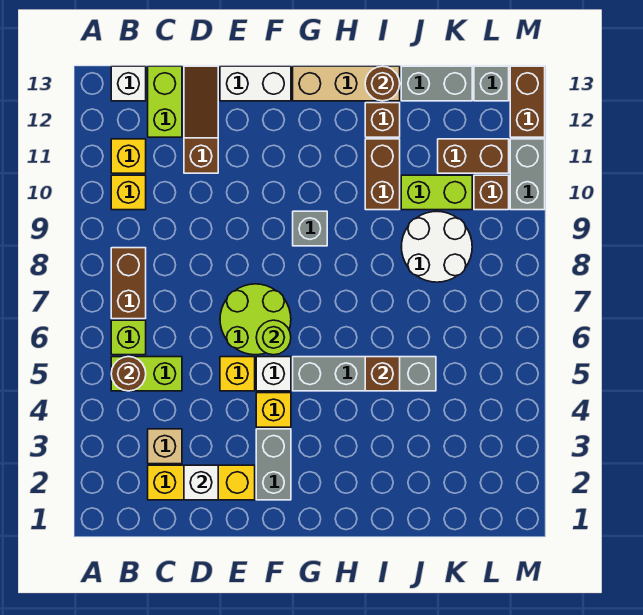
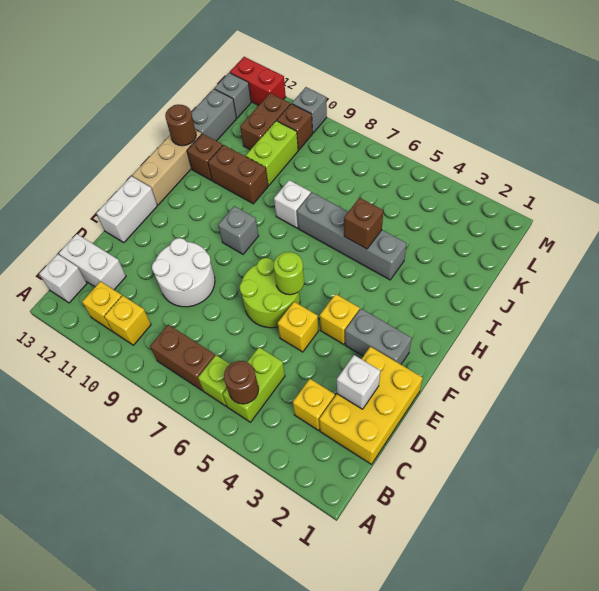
yellow brick C2:E2 level 1 -> yellow brick C1:E2 level 1
tan brick C3 level 1 -> yellow brick C3 level 1
lime brick C12:C13 level 1 -> white brick C12:C13 level 1
brown slope D11:D13 level 1 top 11 -> none
white brick F5 level 1 -> white brick I8 level 1
grey brick G5:J5 level 1 -> grey brick I4:I7 level 1
white round brick J8:K9 level 1 -> white round brick D9:E10 level 1
grey brick M10:M11 level 1 -> grey brick M10 level 1
brown brick M12:M13 level 1 -> red brick M12:M13 level 1

